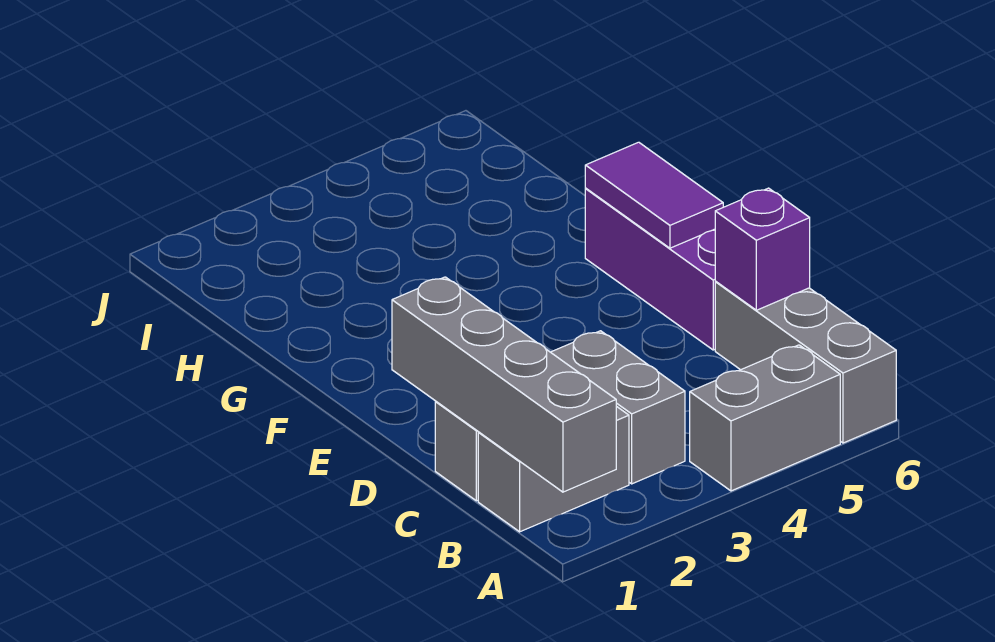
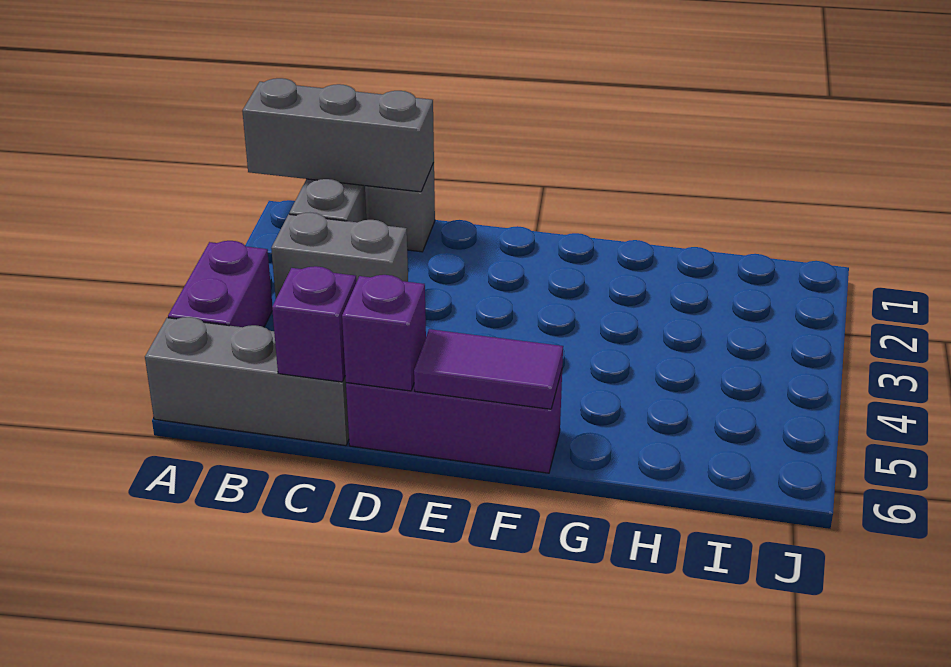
grey brick A1:D1 level 2 -> grey brick A1:C1 level 2
grey brick A4:A5 level 1 -> purple brick A4:A5 level 1
none -> purple brick D6 level 2

